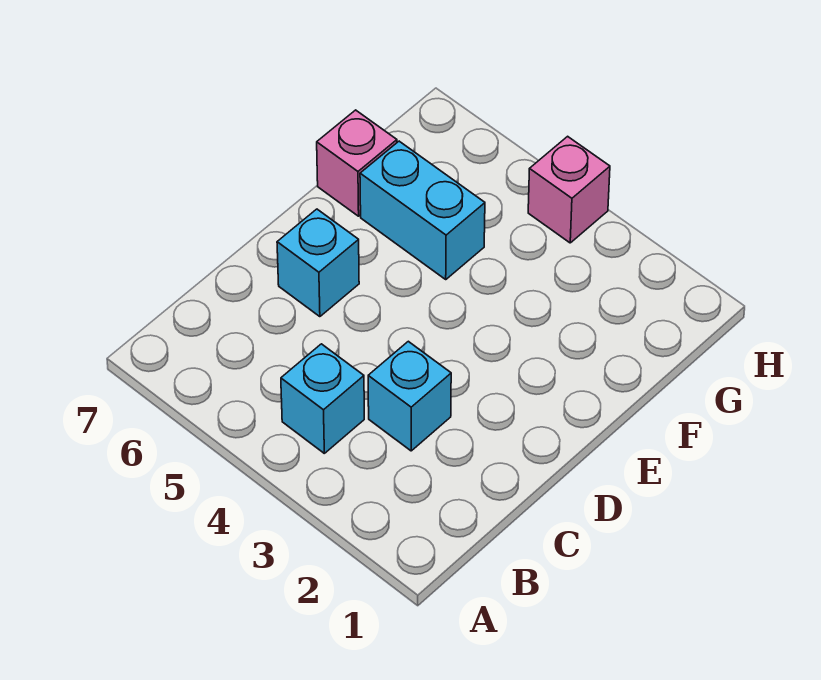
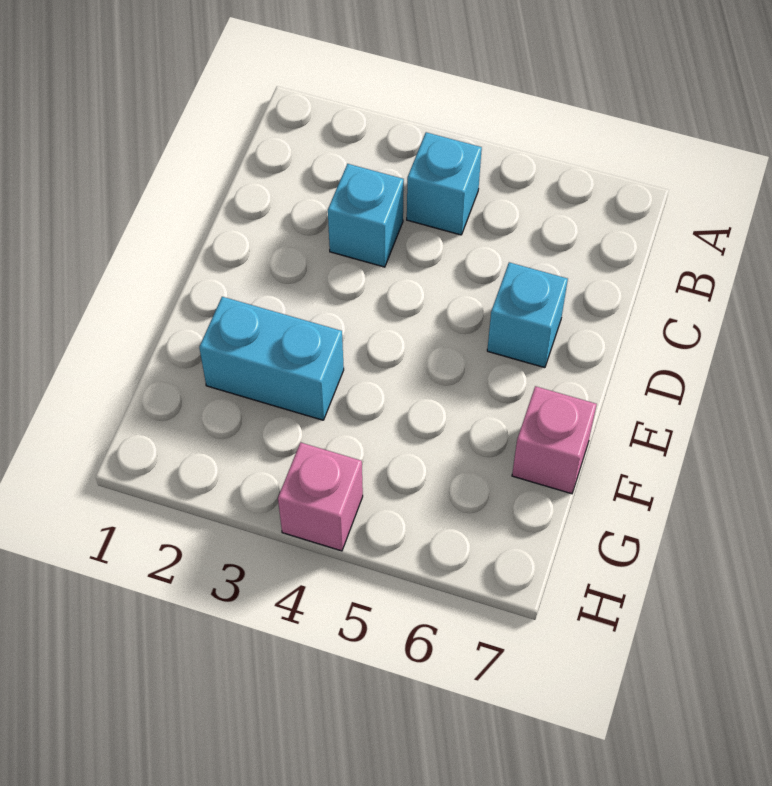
cyan brick F5:F6 level 1 -> cyan brick F2:F3 level 1

